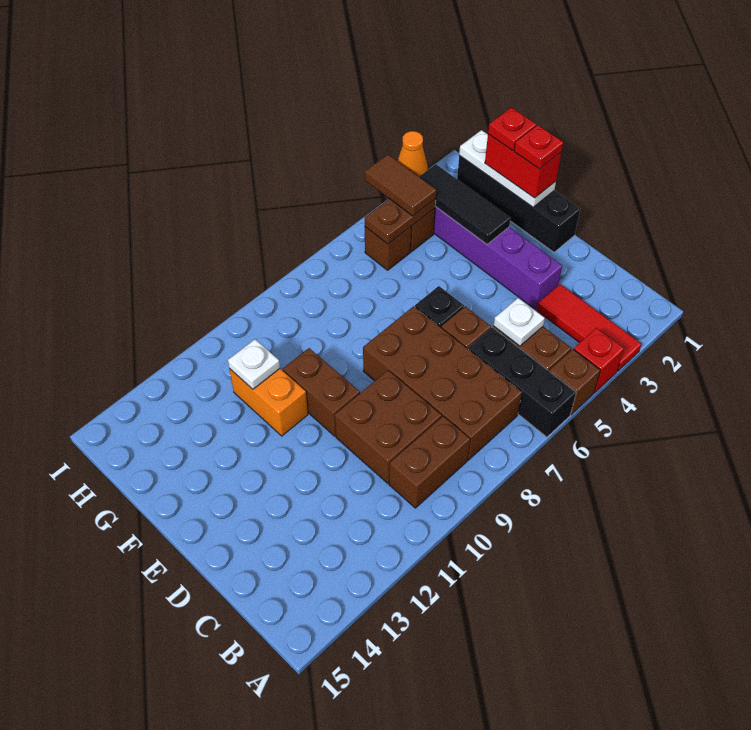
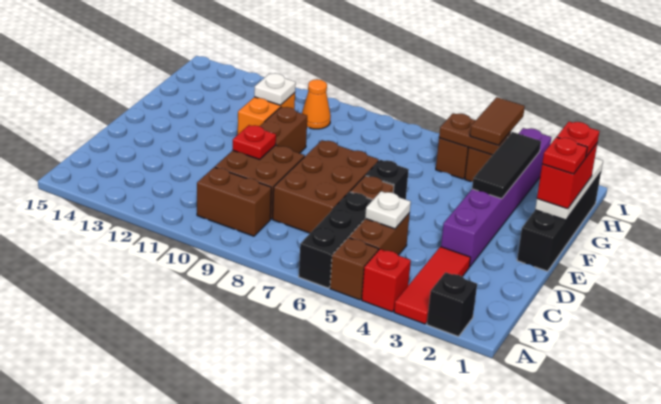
none -> black brick A2 level 1
brown brick B7:E8 level 1 -> brown brick C7:E8 level 1
none -> red plate D10 level 2
orange cone I3 level 2 -> orange cone H10 level 1

